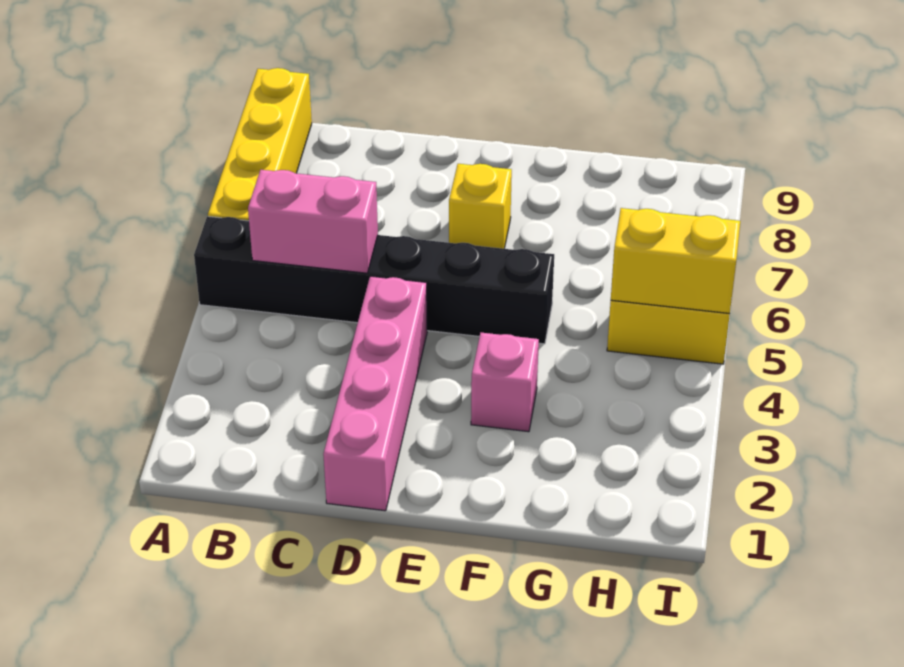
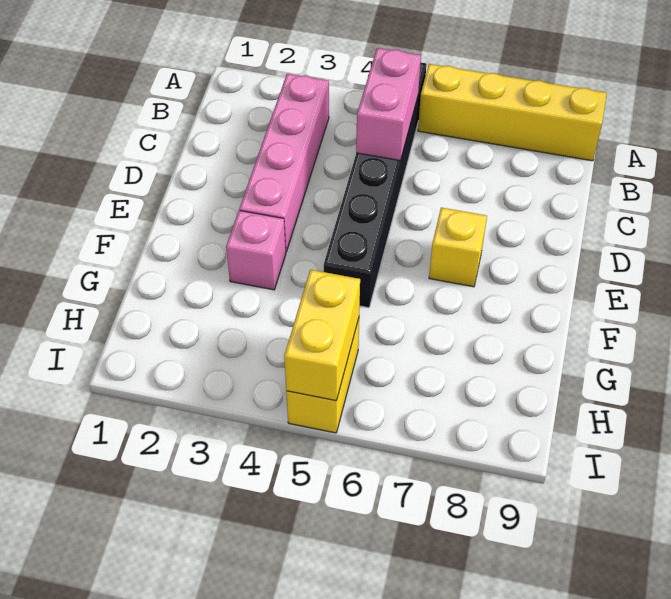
pink brick D1:D4 level 1 -> pink brick B3:E3 level 1

